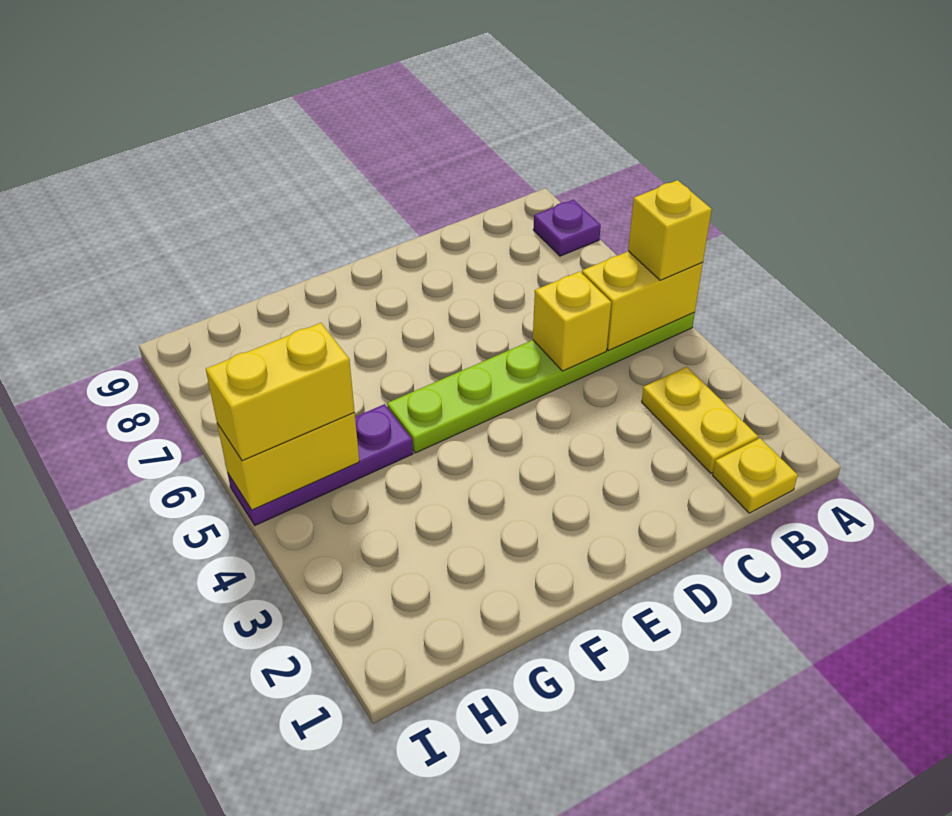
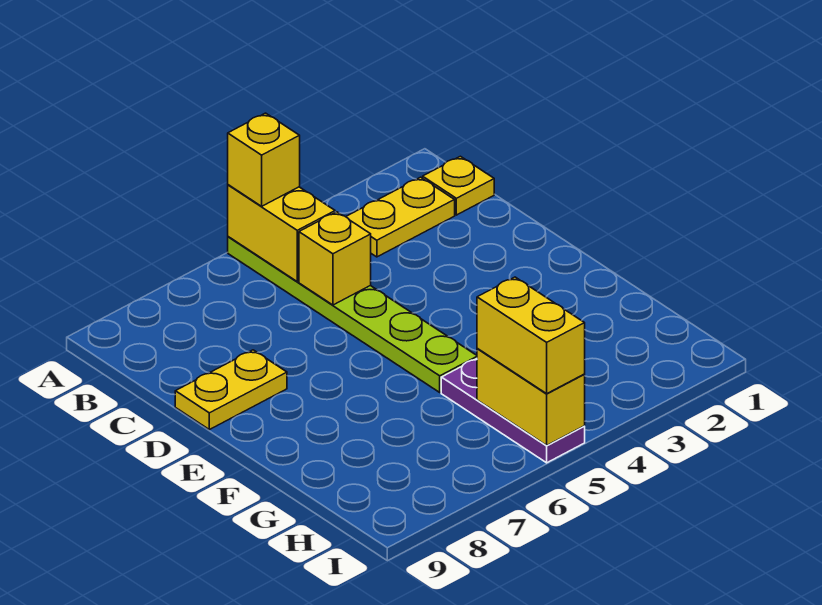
purple plate A8 level 1 -> none
none -> yellow plate D8:D9 level 1

